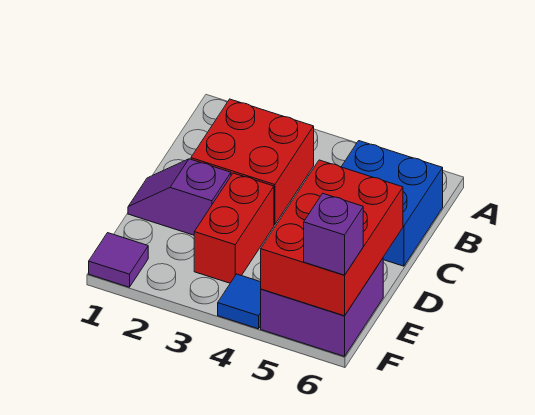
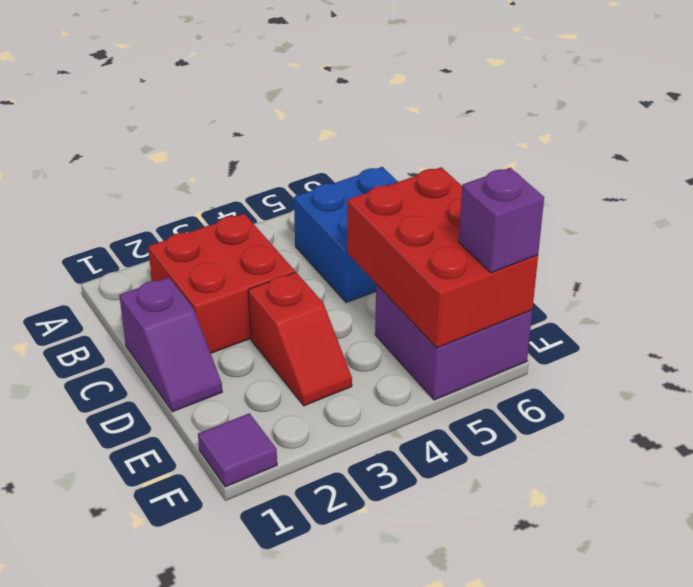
purple slope D1:D2 level 1 top 2 -> purple slope C1:D1 level 1 top C
red brick D3:E3 level 1 -> red slope D3:E3 level 1 top D
blue tile F4 level 1 -> none

